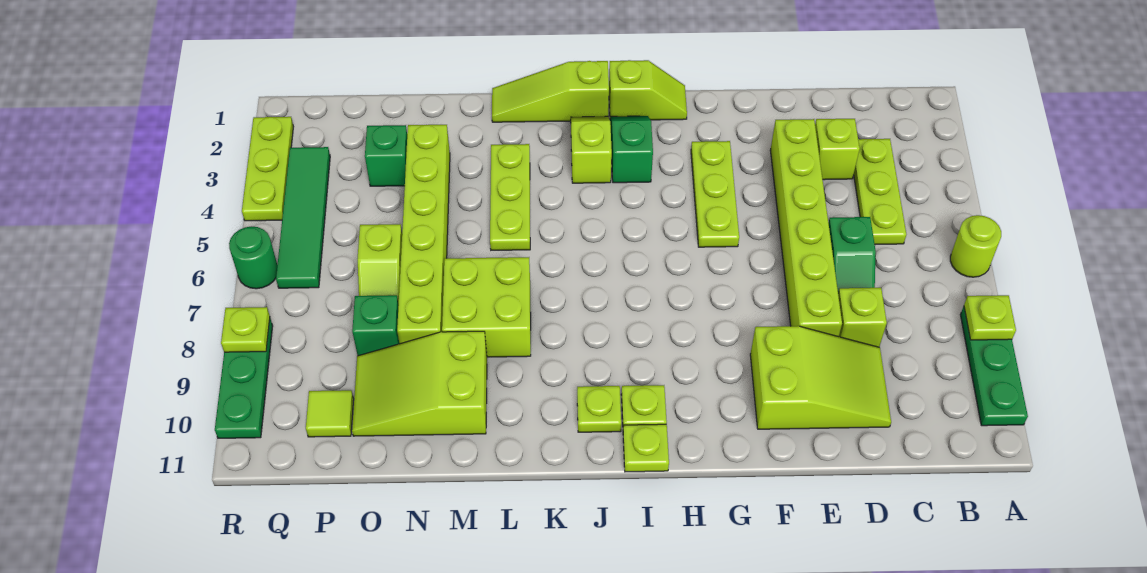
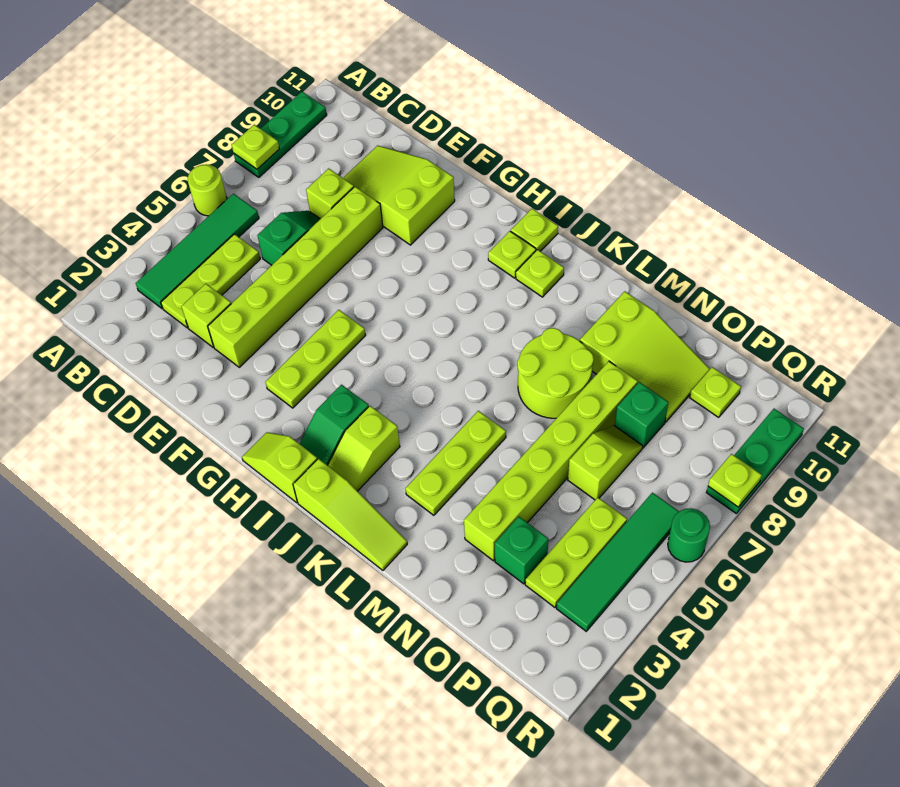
none -> green tile B3:B6 level 1
lime brick L7:M8 level 1 -> lime round brick L7:M8 level 1
lime tile P10 level 1 -> lime plate P10 level 1
lime plate R2:R4 level 1 -> lime plate P3:P5 level 1

